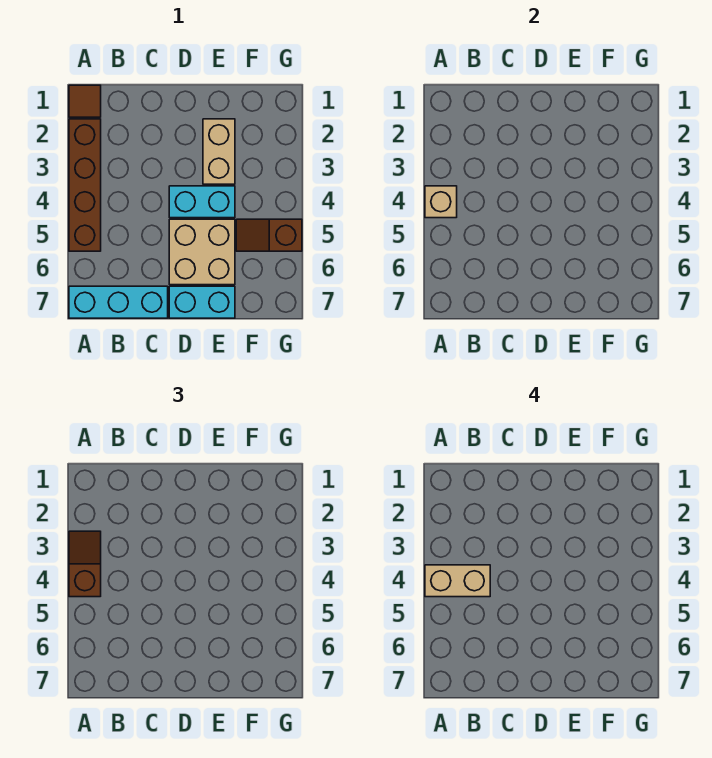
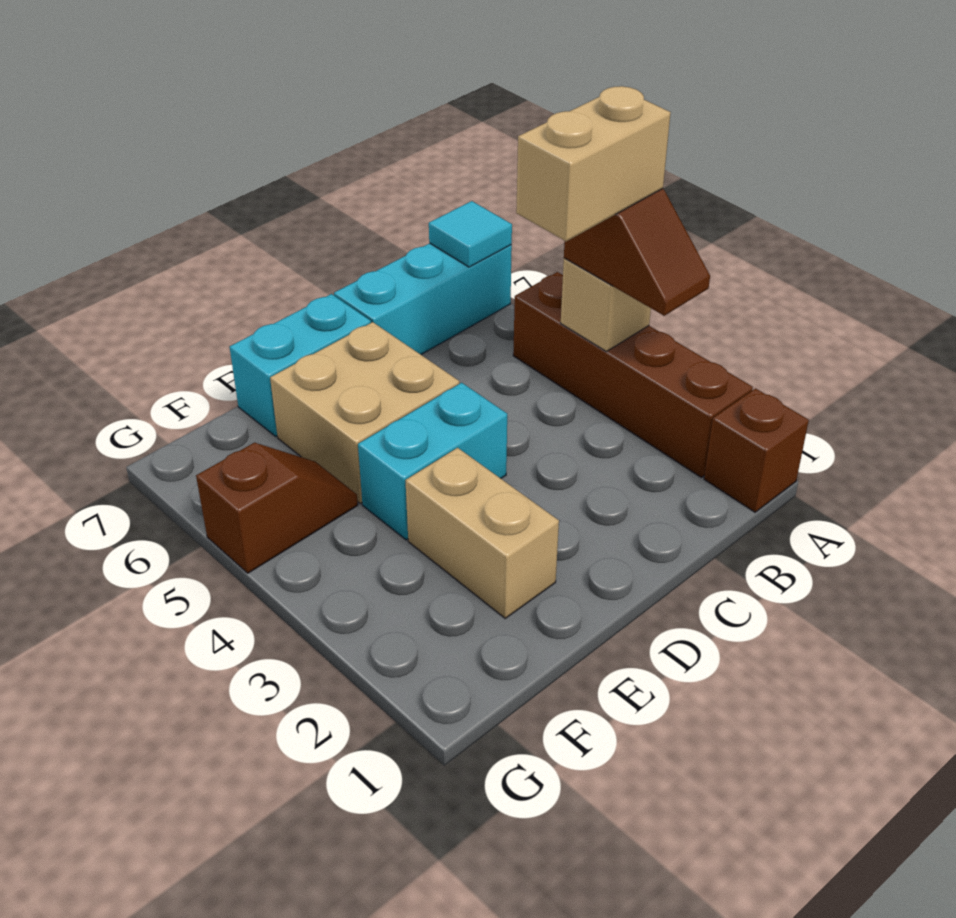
brown tile A1 level 1 -> brown brick A1 level 1
none -> cyan tile A7 level 2

